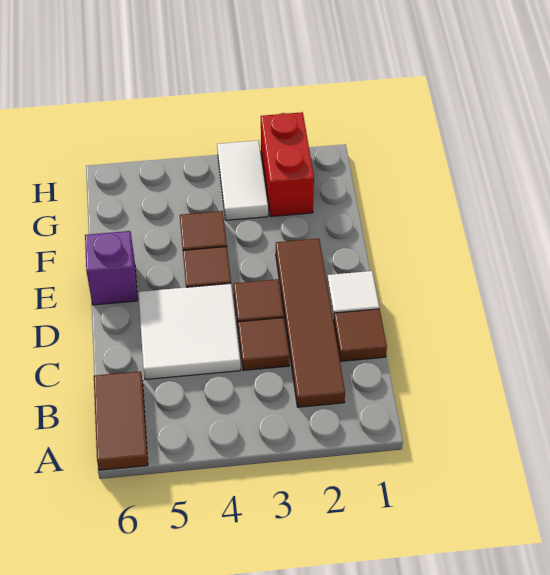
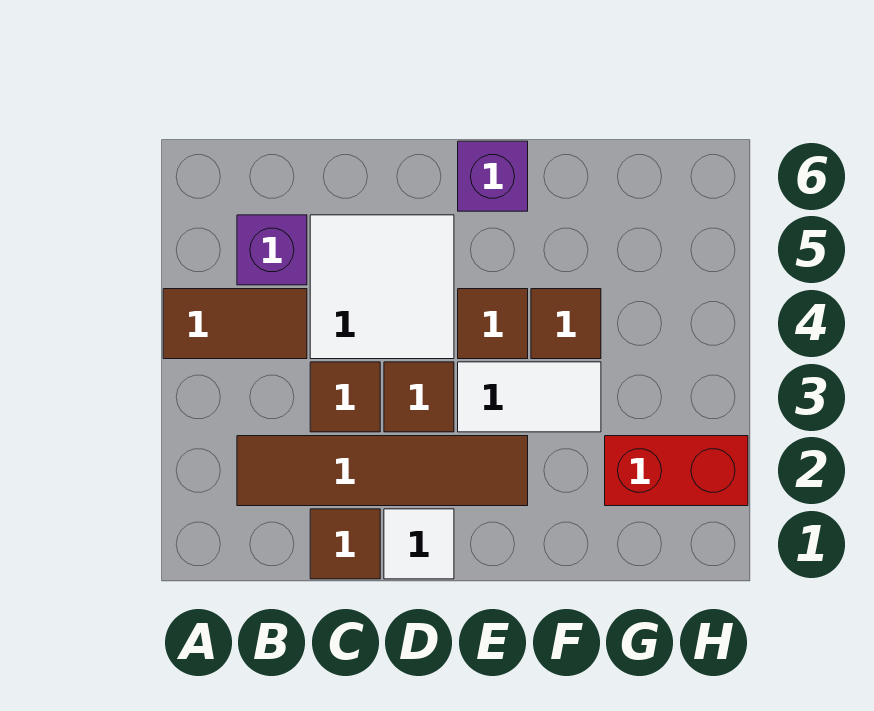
brown tile A6:B6 level 1 -> brown tile A4:B4 level 1
none -> purple brick B5 level 1
white tile G3:H3 level 1 -> white tile E3:F3 level 1

